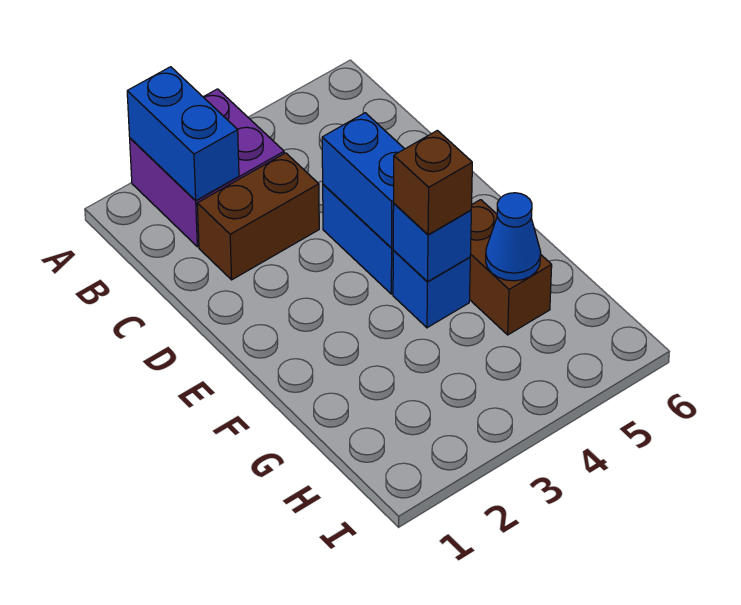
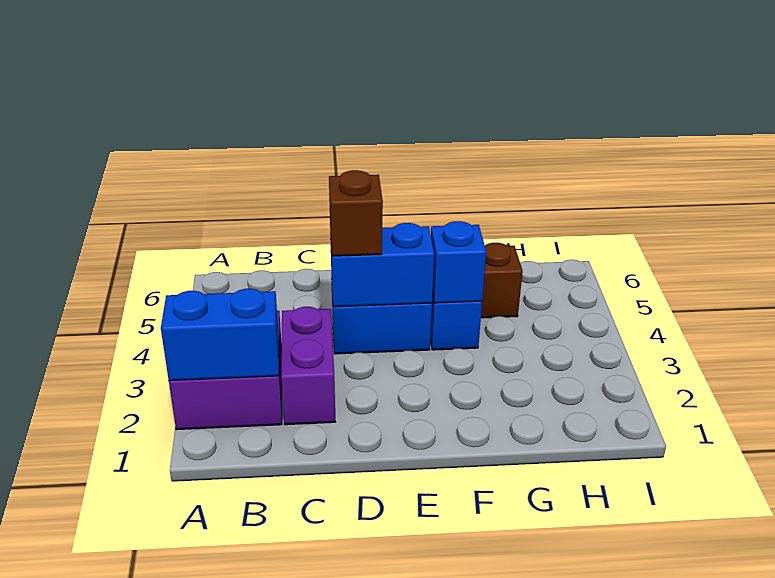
brown brick C2:C3 level 1 -> purple brick C2:C3 level 1
brown brick F4 level 3 -> brown brick D4 level 3
blue cone G5 level 2 -> none

